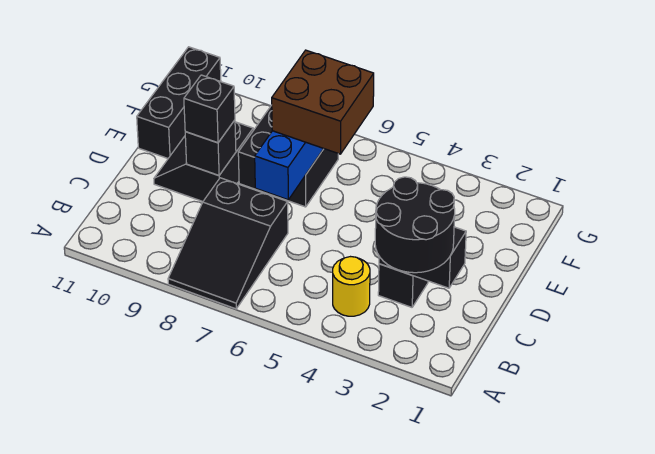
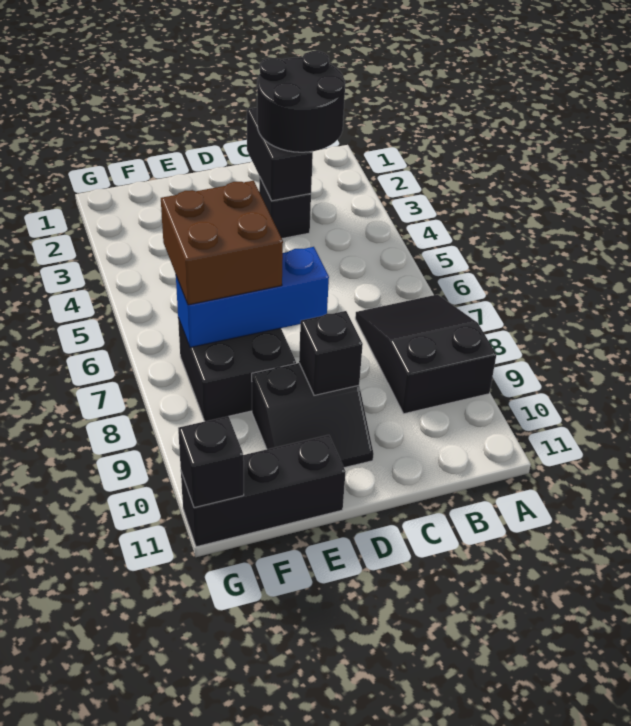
black slope A7:C8 level 1 top C -> black slope A7:B9 level 1 top 9
yellow round brick B4 level 1 -> none
black brick D9 level 3 -> black brick G11 level 2

